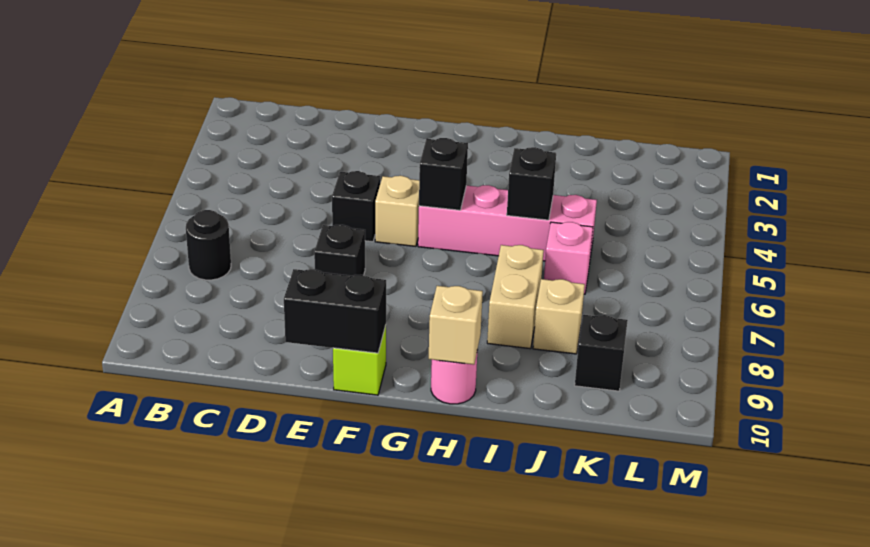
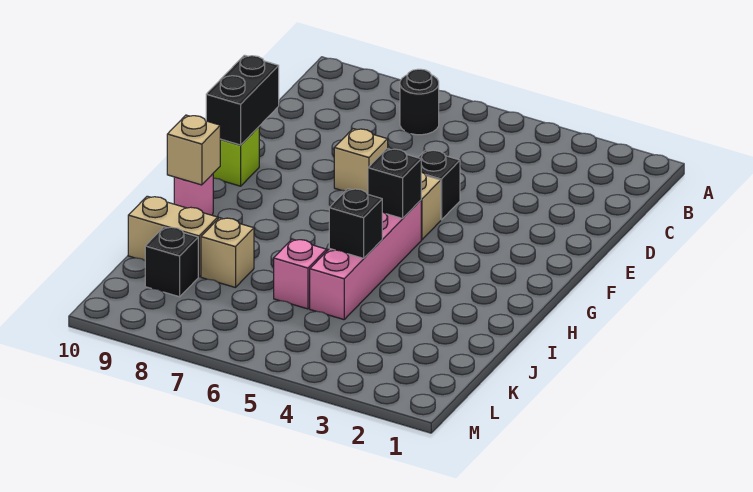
black brick E7 level 1 -> tan brick E7 level 1
tan brick I7:I8 level 1 -> tan brick J9:J10 level 1

